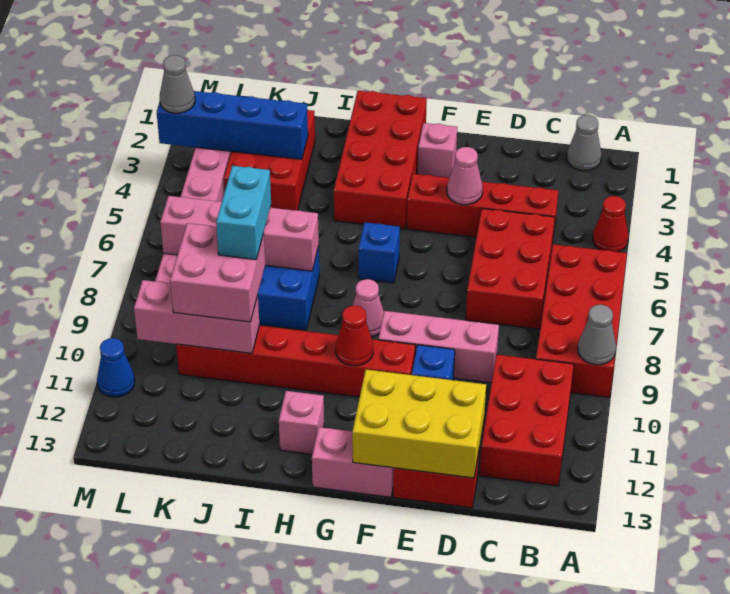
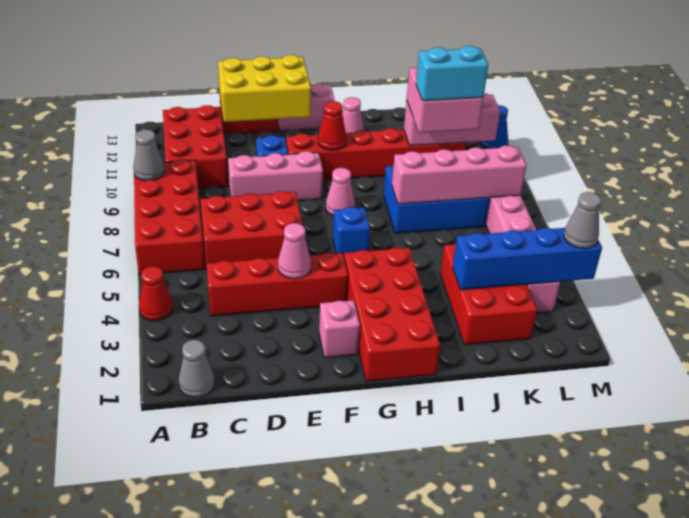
red brick C5:D7 level 1 -> red brick C6:E7 level 1
pink brick H12 level 1 -> pink cone H12 level 1
cyan brick J8:J9 level 4 -> cyan brick J9:K9 level 4

